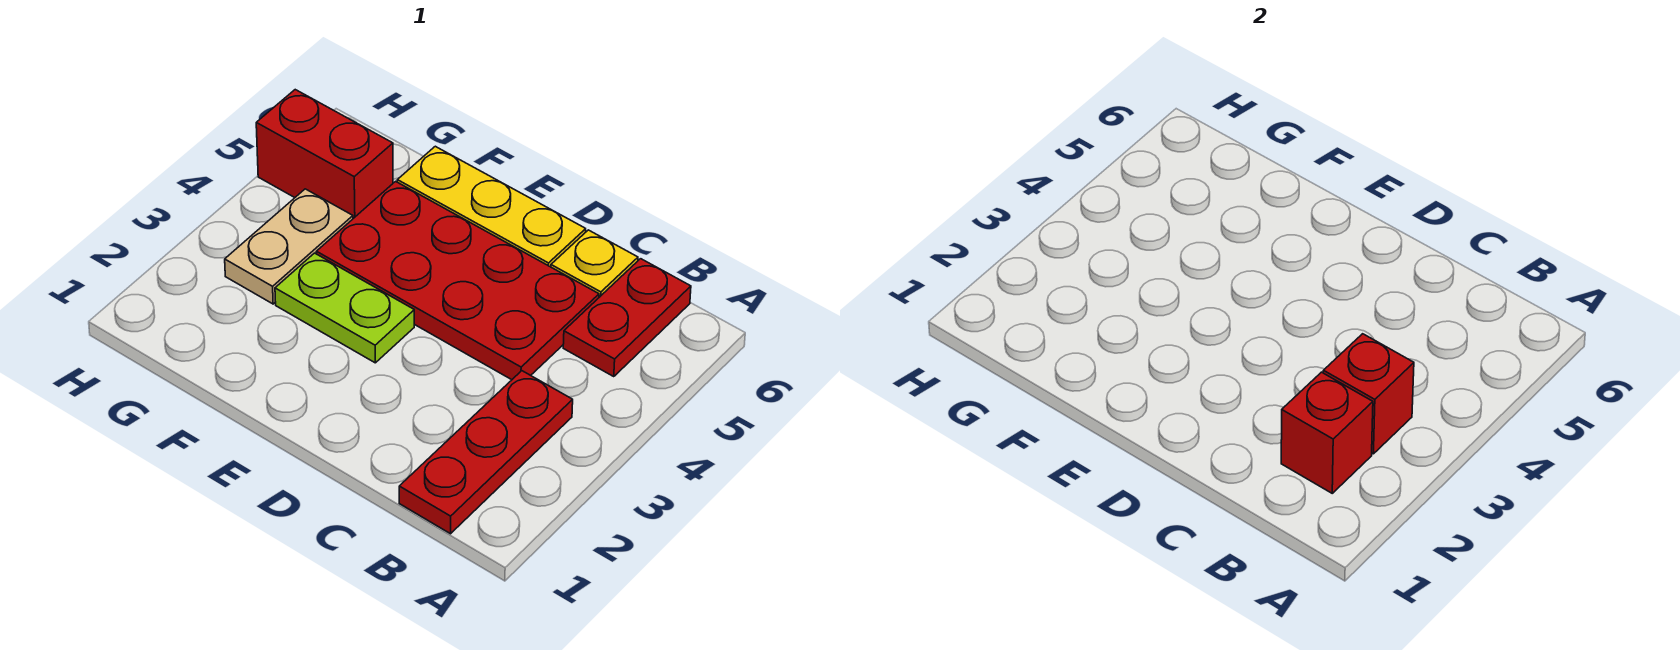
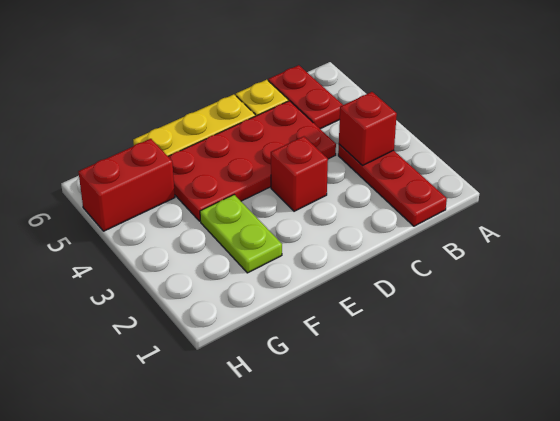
red brick B2 level 2 -> red brick D3 level 1
lime plate E3:F3 level 1 -> lime plate F2:F3 level 1
tan plate G3:G4 level 1 -> none

